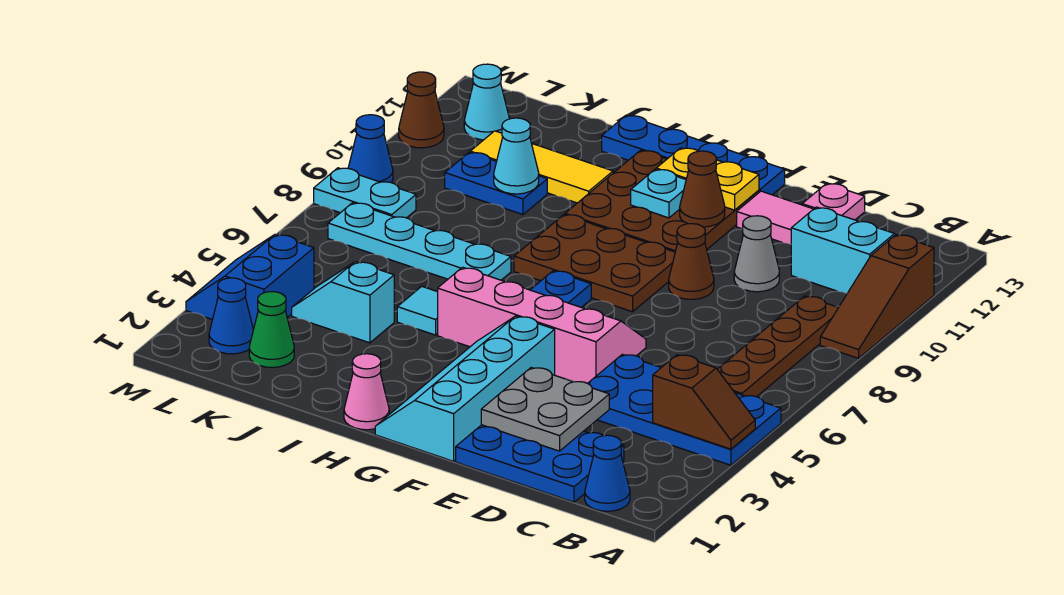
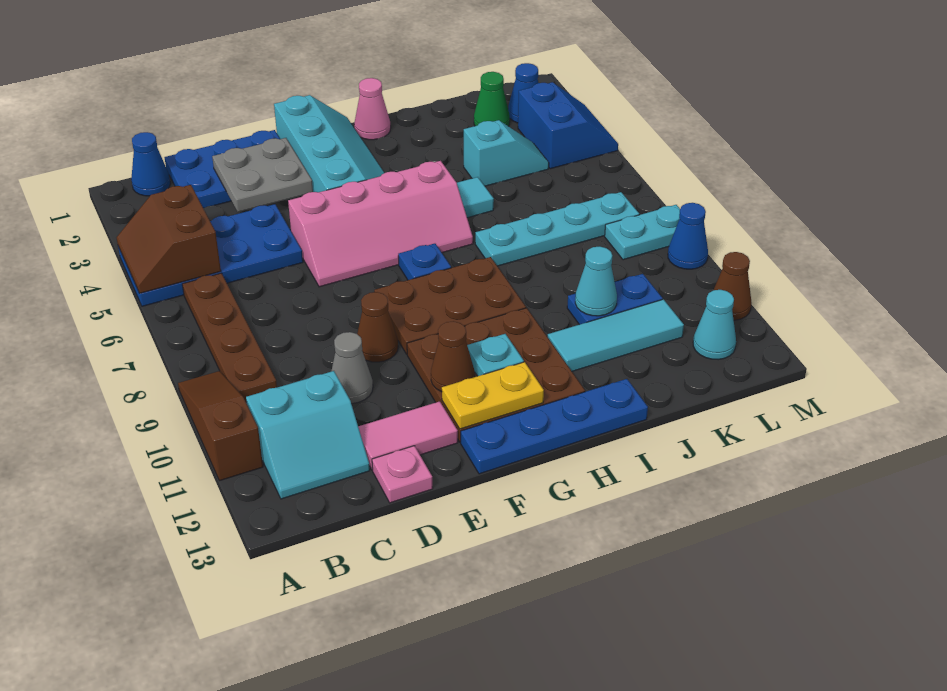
brown slope A4:B4 level 2 top B -> brown slope A4:B5 level 2 top B
yellow tile I11:K11 level 1 -> cyan tile I11:K11 level 1

